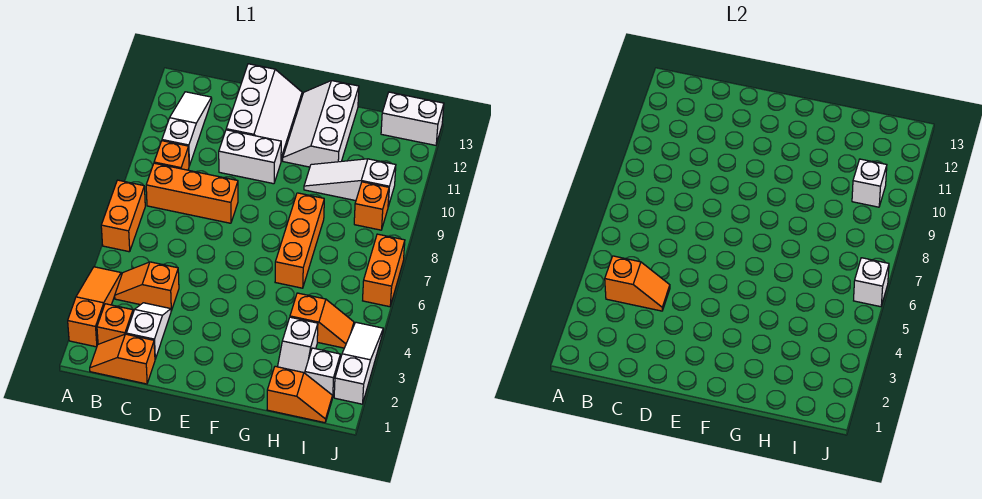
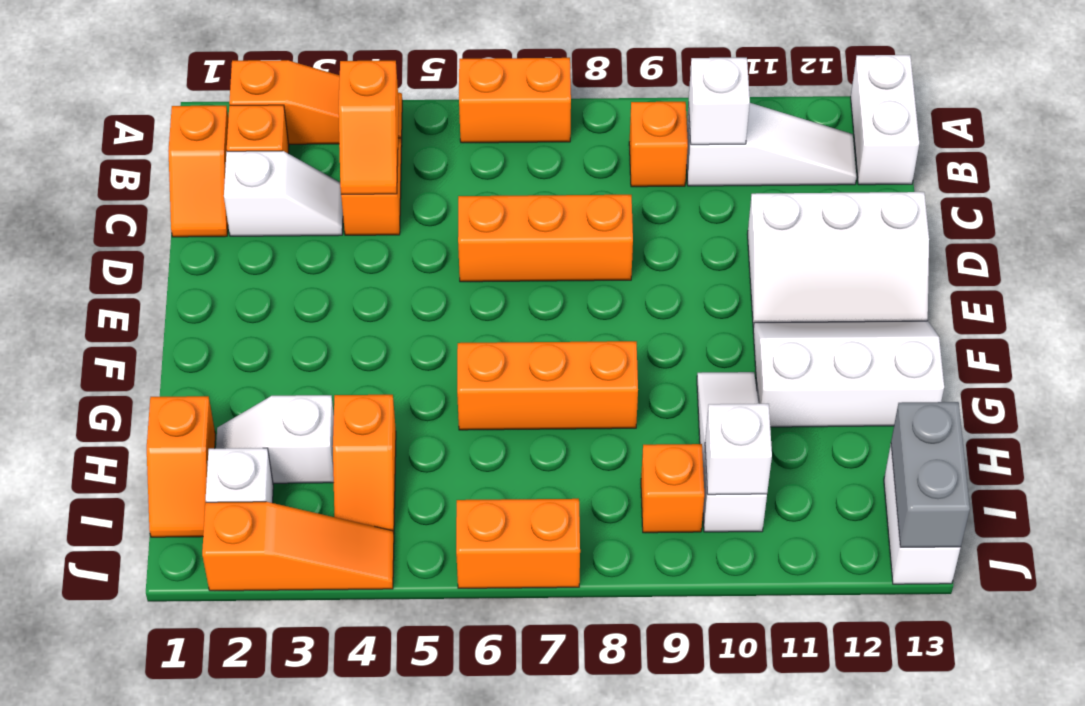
orange slope B1:C1 level 1 top C -> orange slope B1:C1 level 1 top B
orange brick B8:D8 level 1 -> orange brick D6:D8 level 1
white brick D10:E10 level 1 -> white brick A13:B13 level 1
none -> grey brick I13:J13 level 2
white slope J2:J4 level 1 top 2 -> orange slope J2:J4 level 1 top 2
white brick J6 level 2 -> white brick B10 level 2

